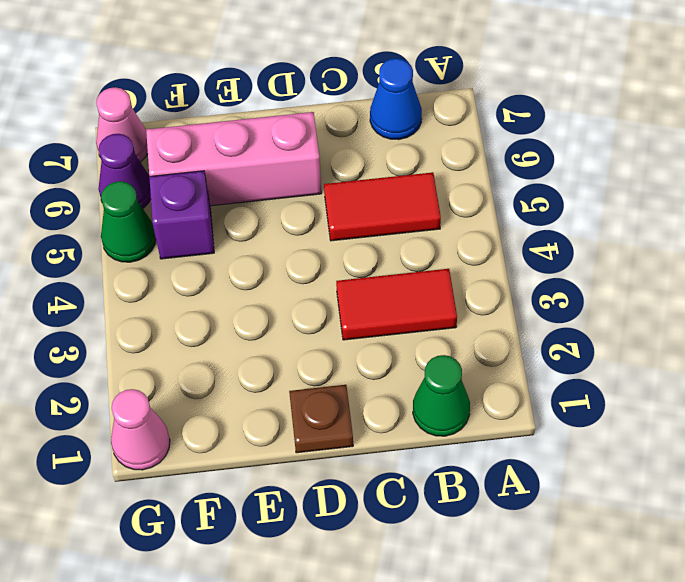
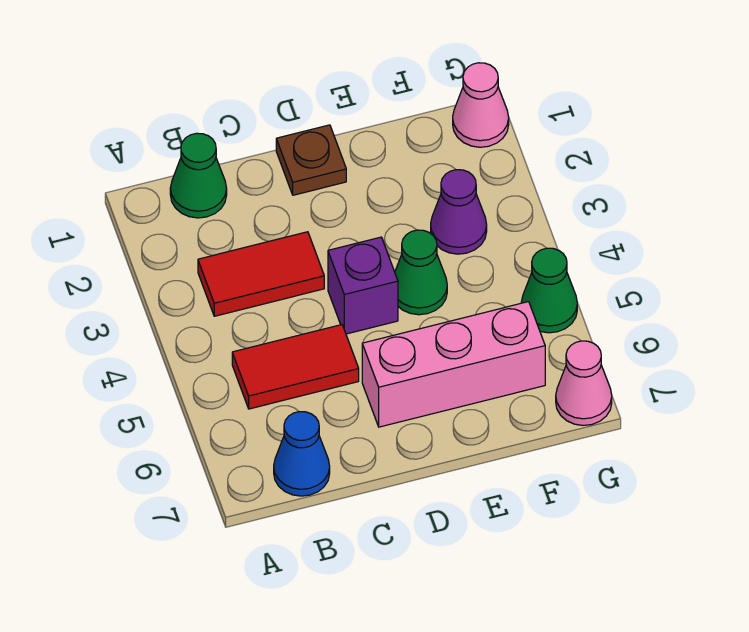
none -> green cone E4 level 1
purple brick F5 level 1 -> purple brick D4 level 1
purple cone G6 level 1 -> purple cone F3 level 1

